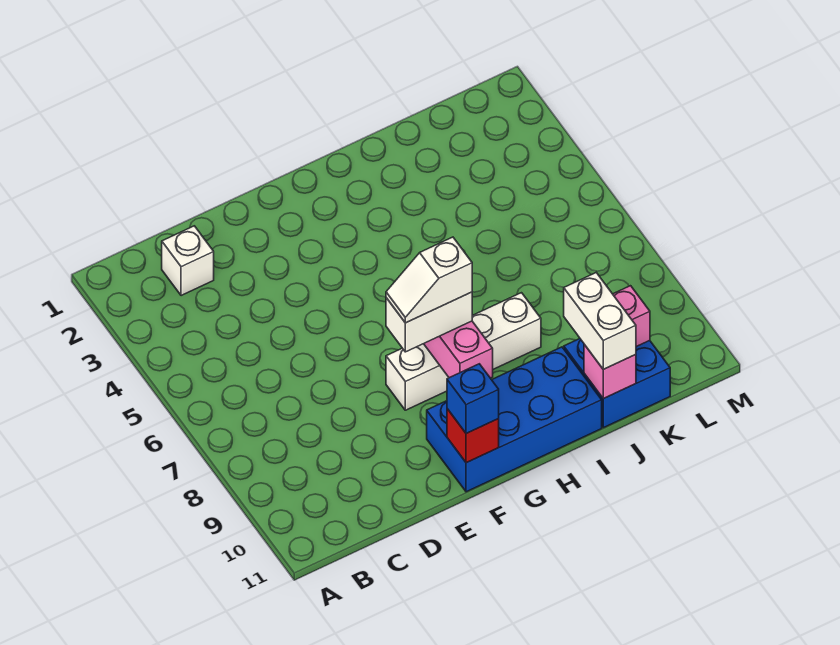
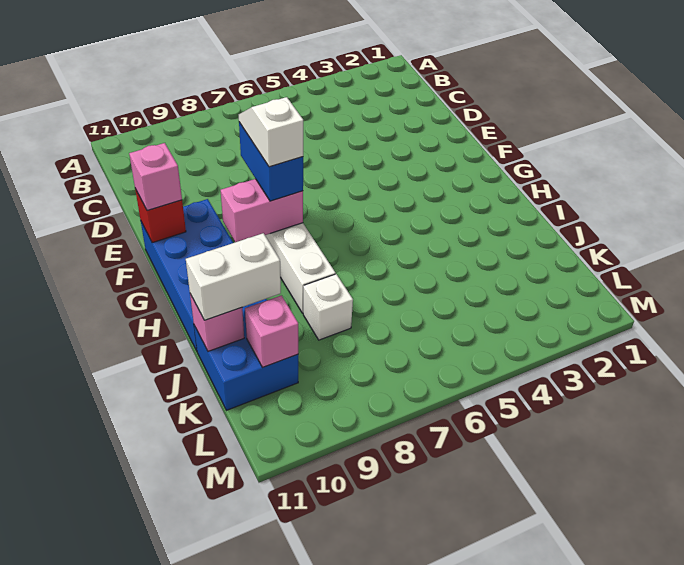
white brick C2 level 1 -> white brick J8 level 1
white brick F8:G8 level 3 -> blue brick F8:G8 level 3
blue brick F11 level 3 -> pink brick F11 level 3

